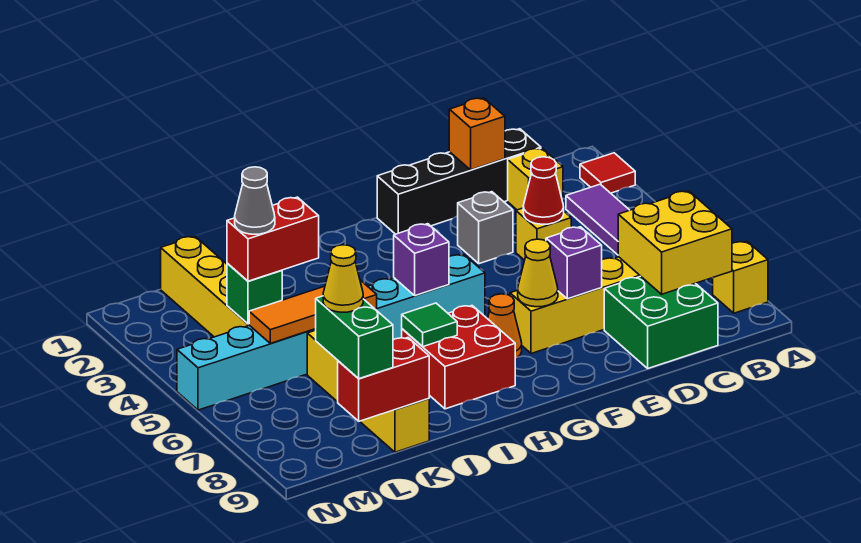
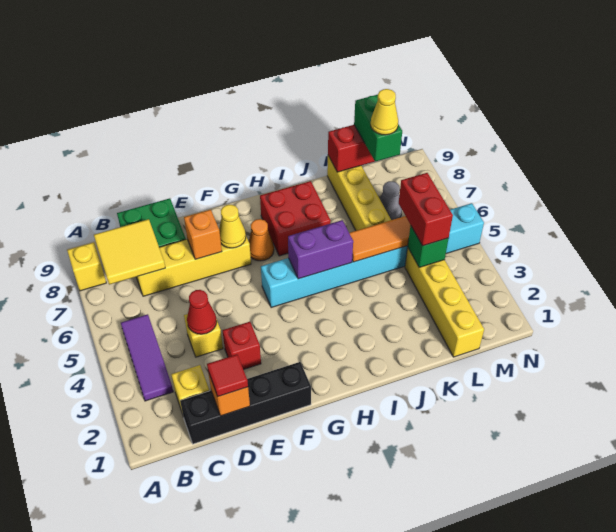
red tile A2 level 1 -> red tile D1 level 3
yellow brick B7:C8 level 2 -> yellow tile B7:C8 level 2
grey brick E3 level 1 -> red brick E3 level 1
purple brick E7 level 2 -> orange brick E7 level 2
purple brick H5 level 2 -> purple brick H5:I5 level 2
green tile I7 level 2 -> none
red brick K4:L4 level 3 -> red brick L4:L5 level 3
grey cone L4 level 4 -> grey cone L7 level 1

